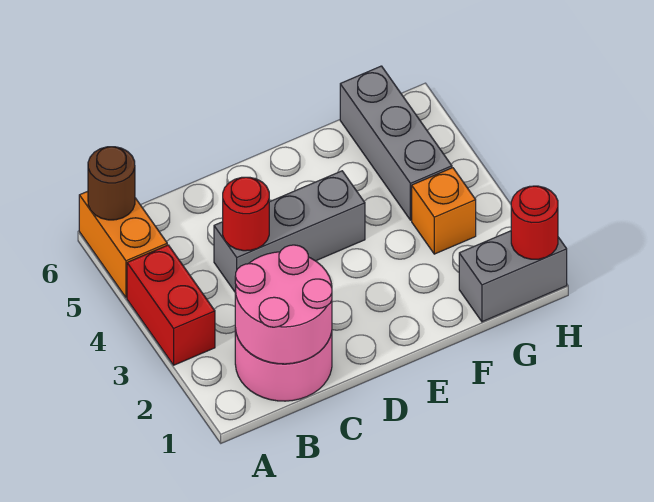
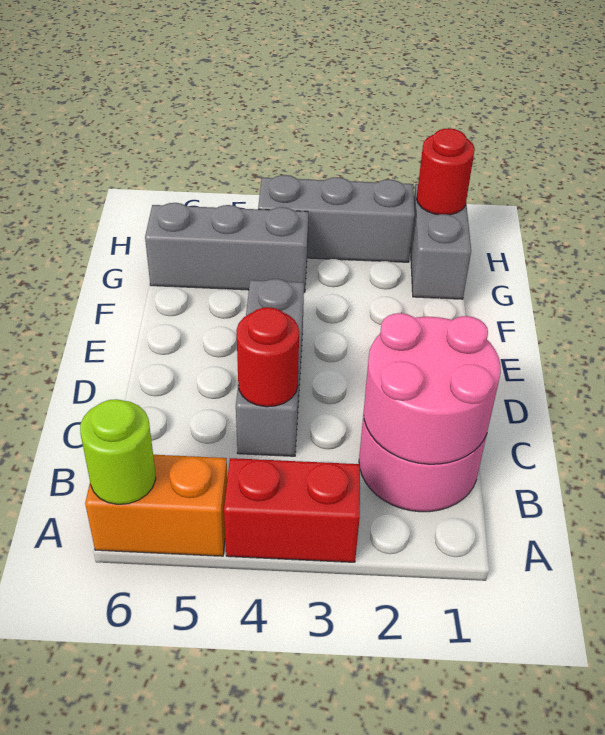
brown round brick A6 level 2 -> lime round brick A6 level 2
orange brick G3 level 1 -> none
none -> grey brick H2:H4 level 1

